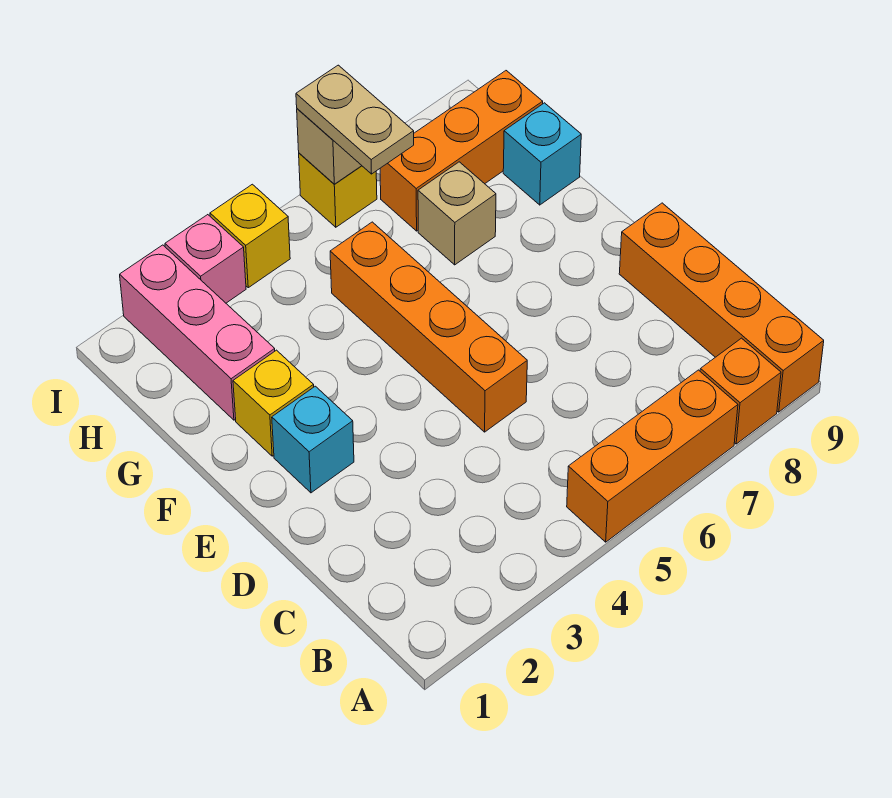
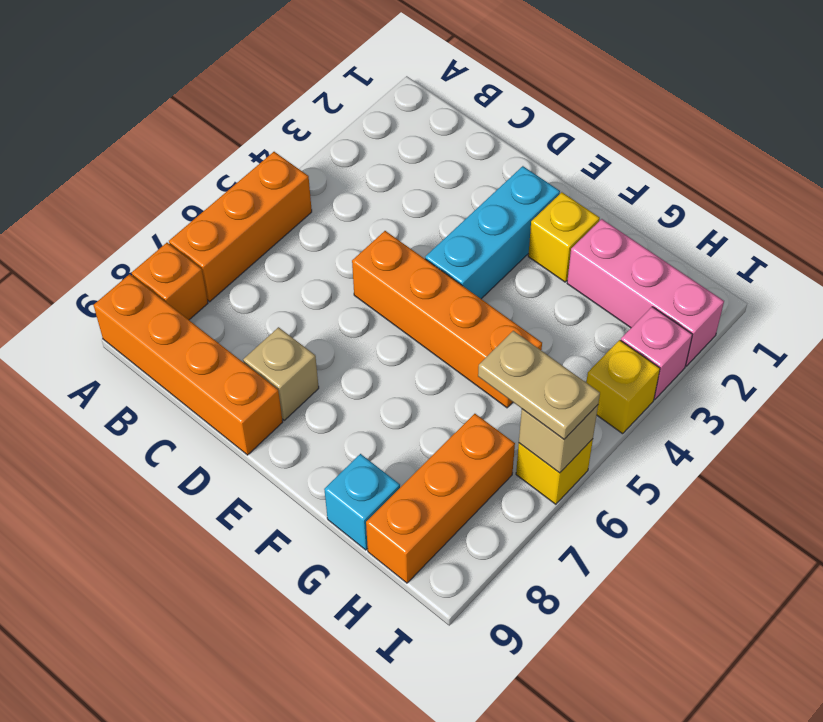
cyan brick E2 level 1 -> cyan brick E2:E4 level 1
tan brick G7 level 1 -> tan brick D8 level 1

